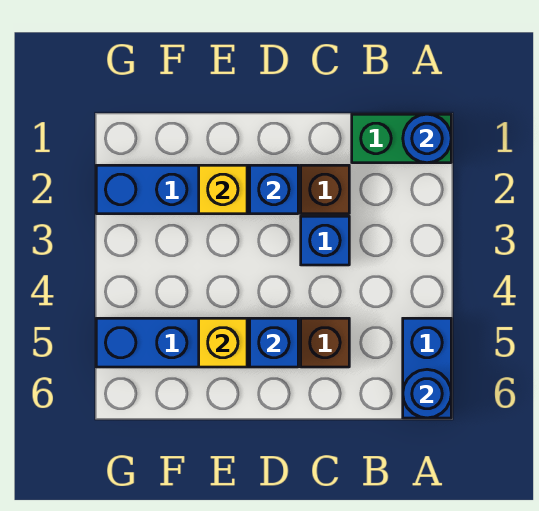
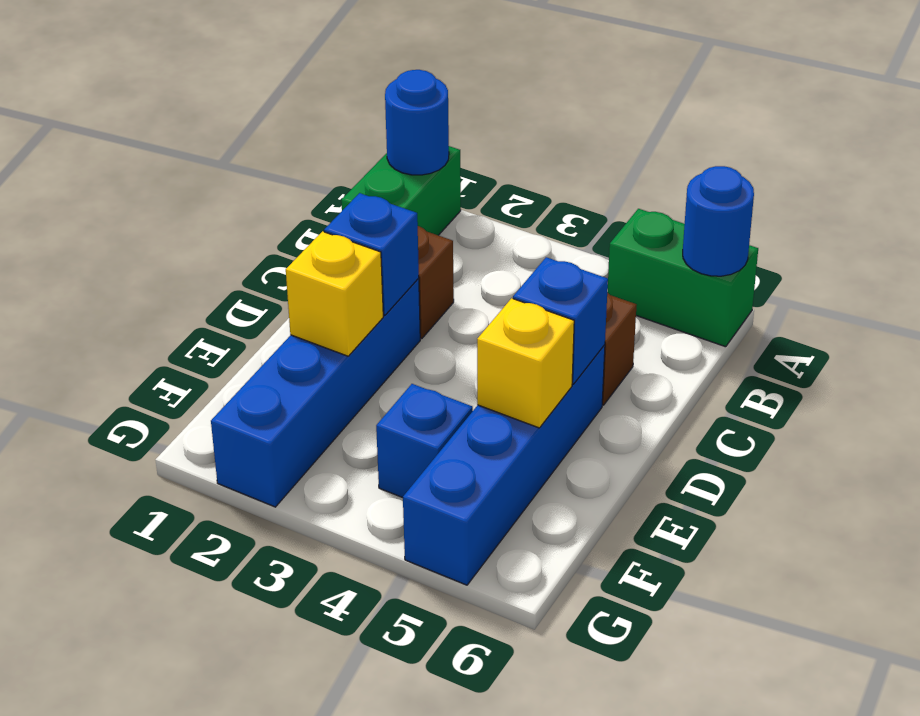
blue brick A5:A6 level 1 -> green brick A5:A6 level 1
blue brick C3 level 1 -> blue brick F4 level 1

